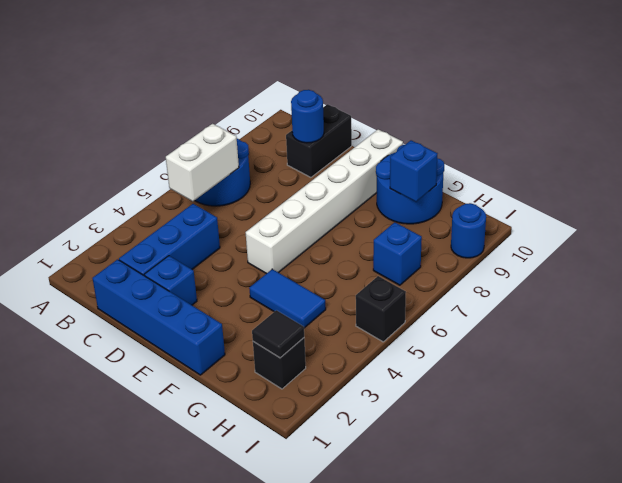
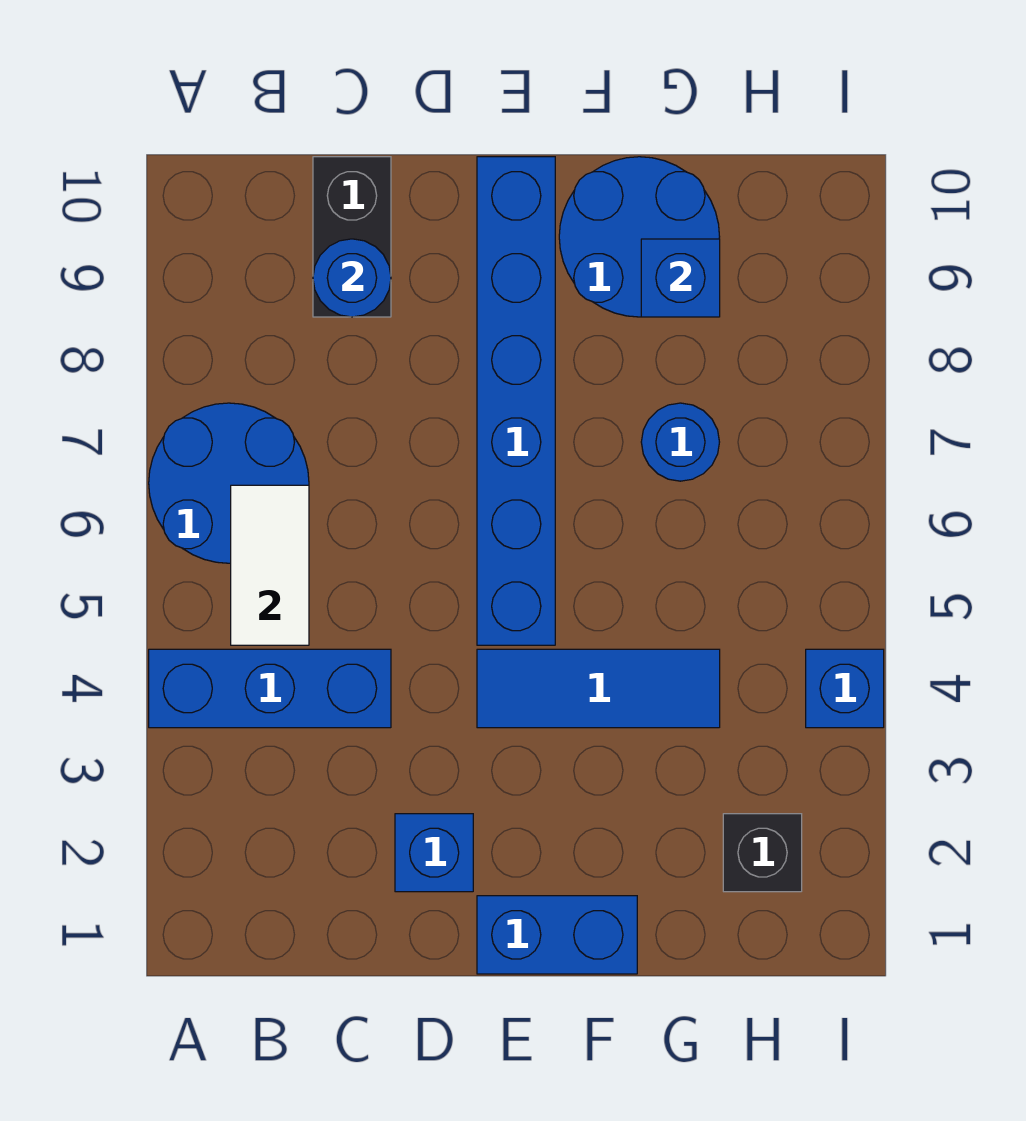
white brick B5:B6 level 2 -> white tile B5:B6 level 2
blue brick C1:F1 level 1 -> blue brick E1:F1 level 1
blue brick C2:C4 level 1 -> blue brick A4:C4 level 1
white brick E5:E10 level 1 -> blue brick E5:E10 level 1
blue tile F4:G4 level 1 -> blue tile E4:G4 level 1
black tile H2 level 2 -> none
blue brick H7 level 1 -> blue brick I4 level 1
black brick I5 level 1 -> none
blue round brick I9 level 1 -> blue round brick G7 level 1

